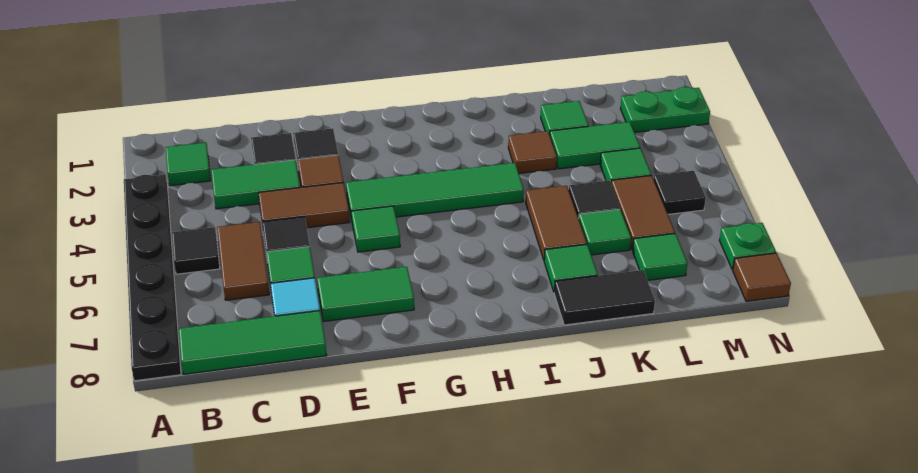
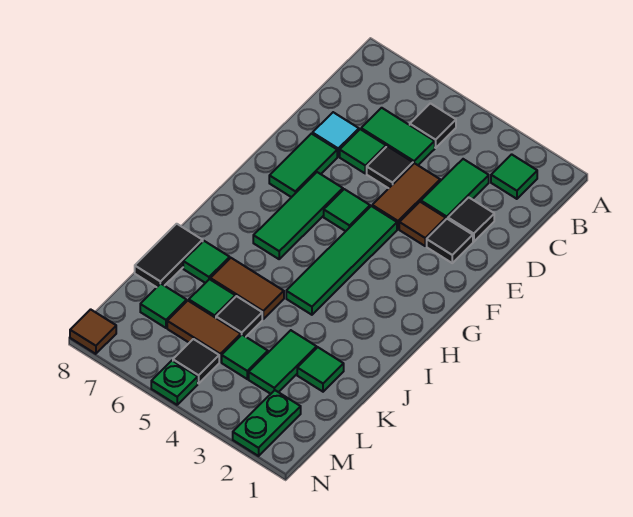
black plate A3:A8 level 1 -> none
green tile B8:D8 level 1 -> green tile F6:H6 level 1
brown tile C5:C6 level 1 -> green tile C5:C6 level 1
brown tile J3 level 1 -> none
green plate N7 level 1 -> green plate N5 level 1

